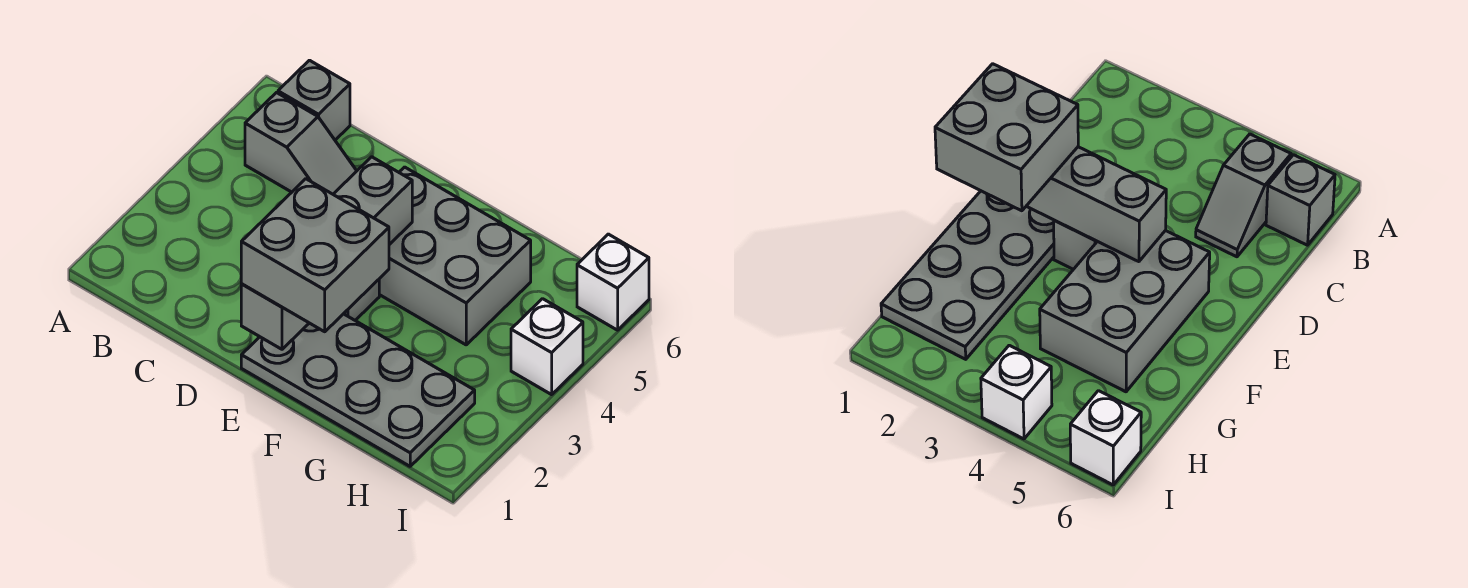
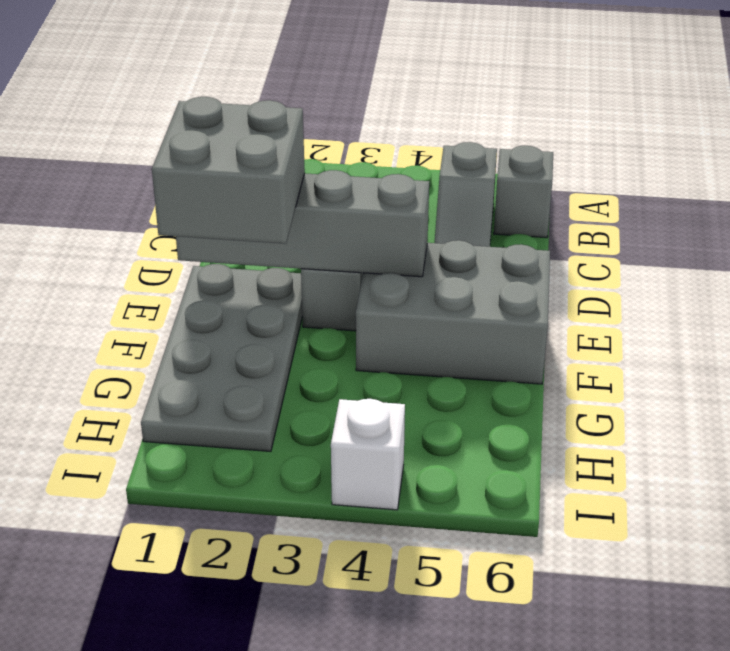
grey brick E4:G5 level 1 -> grey brick E4:F6 level 1
white brick I6 level 1 -> none

